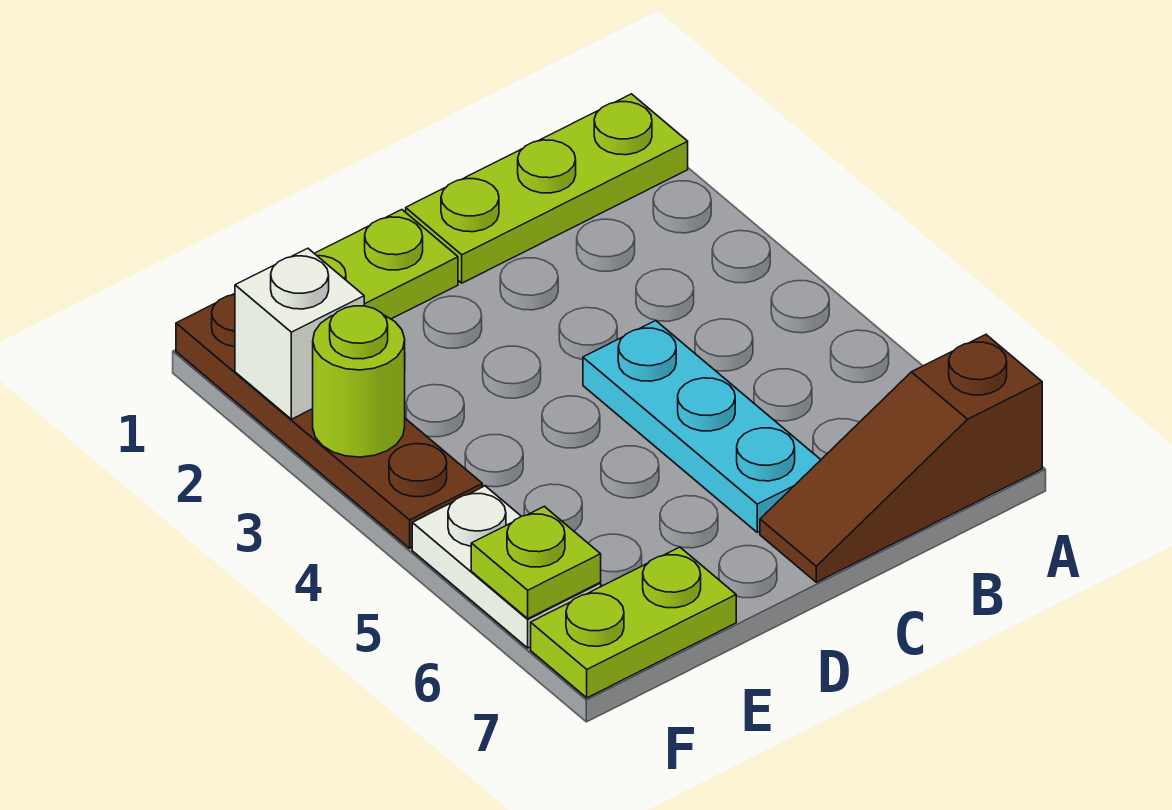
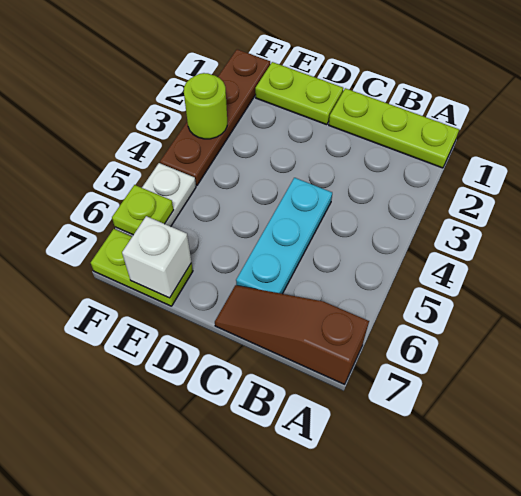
white brick F2 level 2 -> white brick E7 level 2

